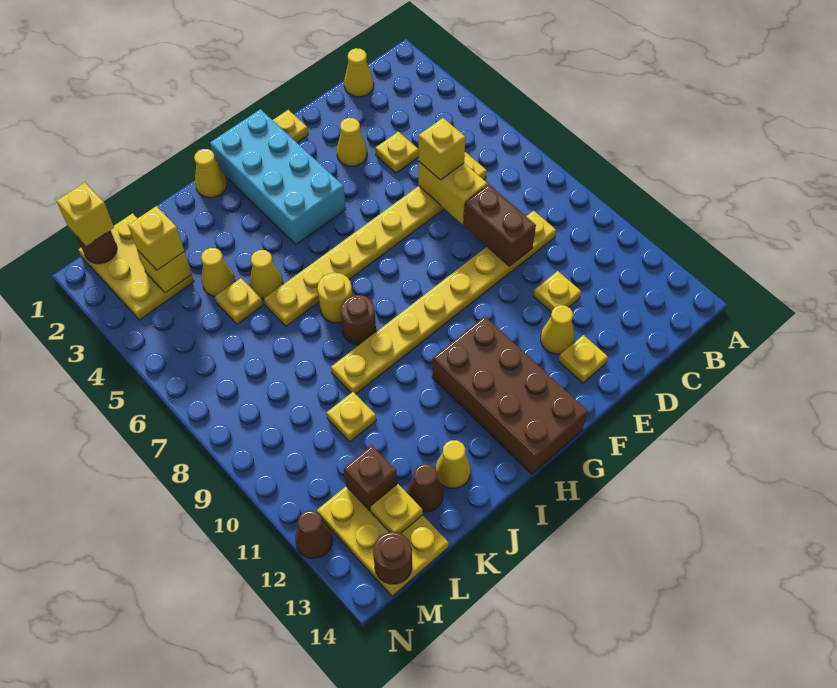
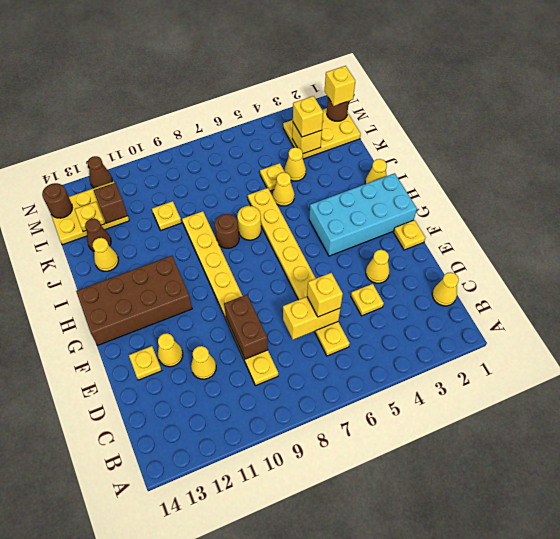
brown brick D8:D9 level 2 -> brown brick D9:E9 level 2
yellow plate D11 level 1 -> yellow cone D11 level 1

